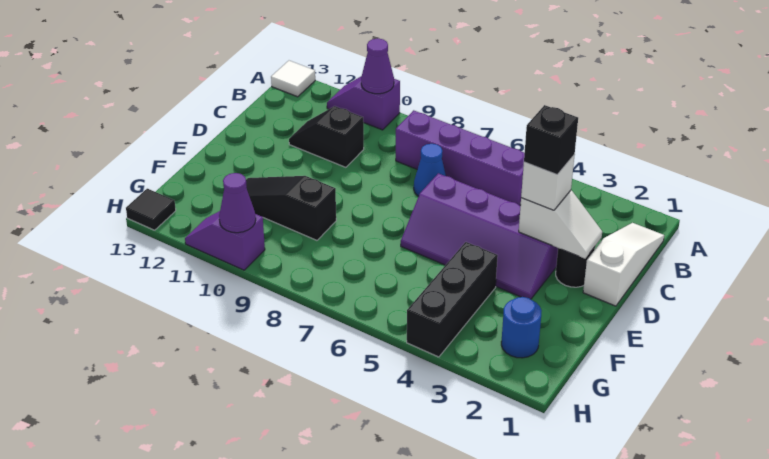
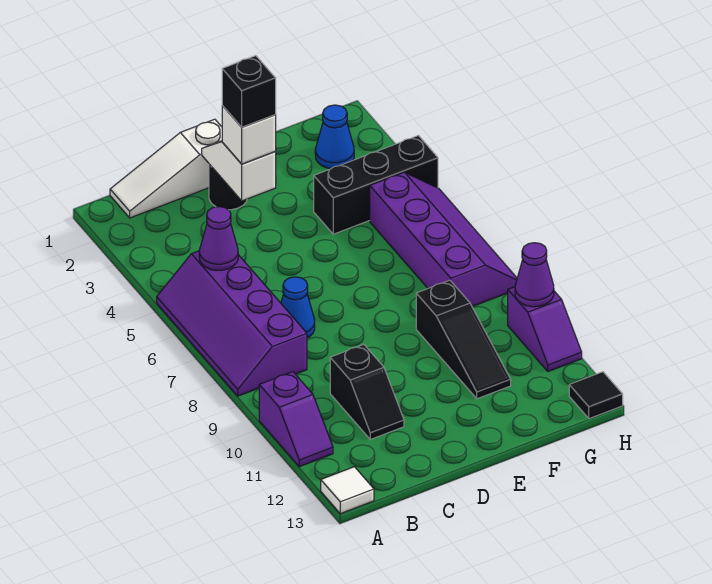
purple cone A10 level 2 -> purple cone B5 level 2
purple slope D3:E6 level 1 top D -> purple slope G5:H8 level 1 top G
blue round brick G2 level 1 -> blue cone G2 level 1

